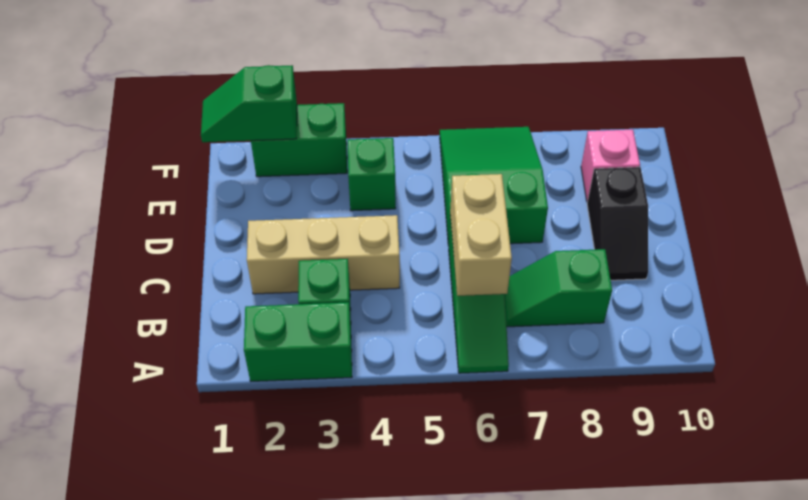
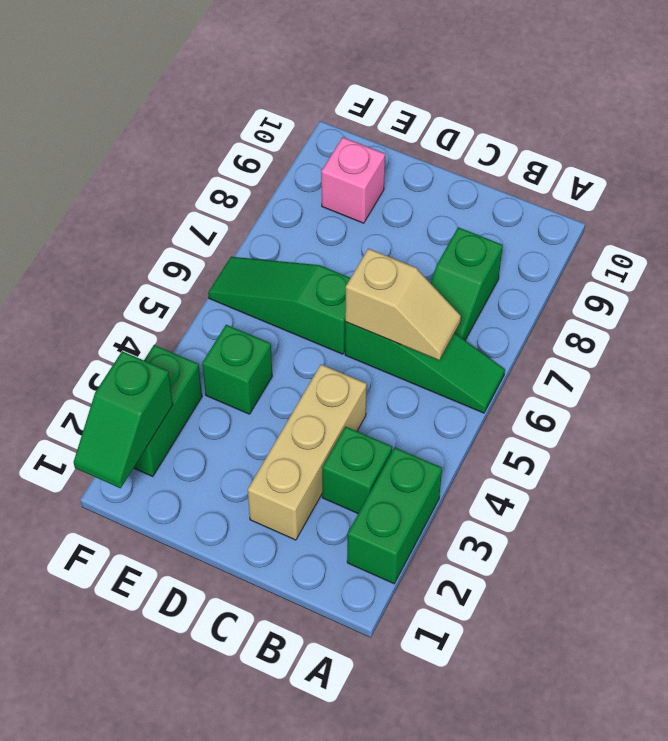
tan brick B6:C6 level 2 -> tan slope B6:C6 level 2 top C
black slope C9:D9 level 1 top D -> none
green slope D6:F7 level 1 top D -> green slope D6:F6 level 1 top D

